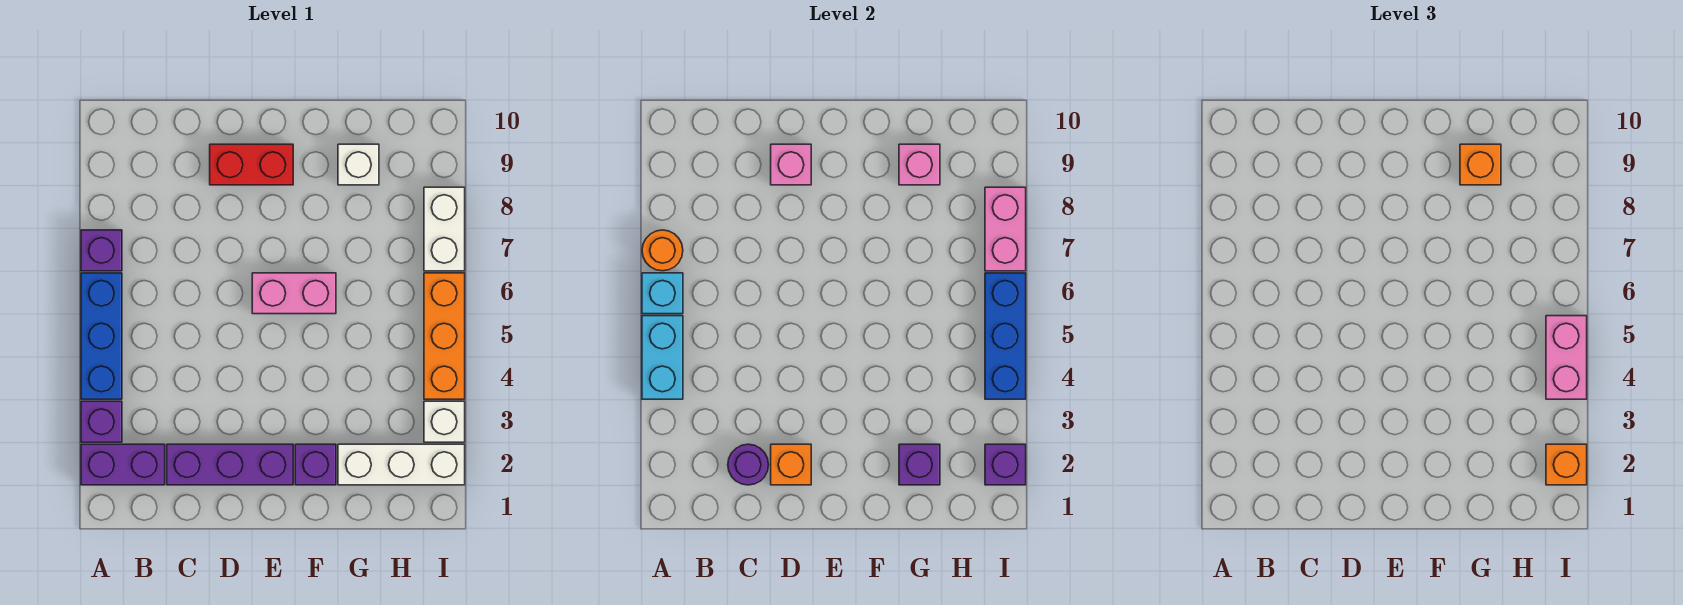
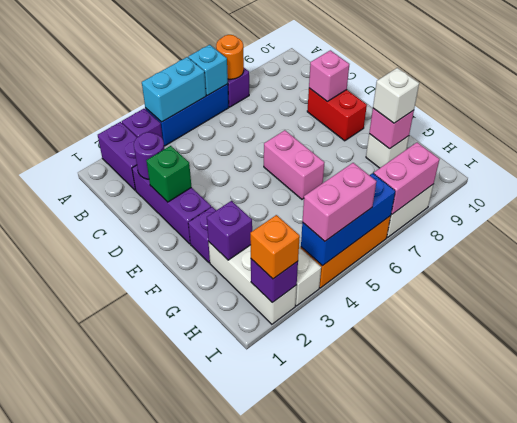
orange brick D2 level 2 -> green brick D2 level 2
orange brick G9 level 3 -> white brick G9 level 3

